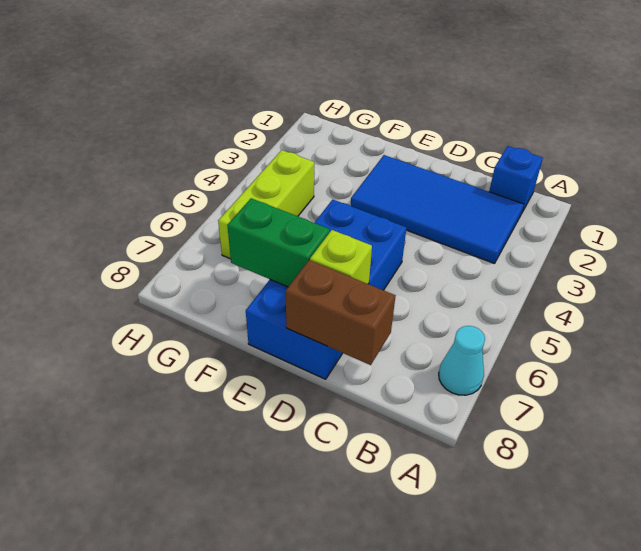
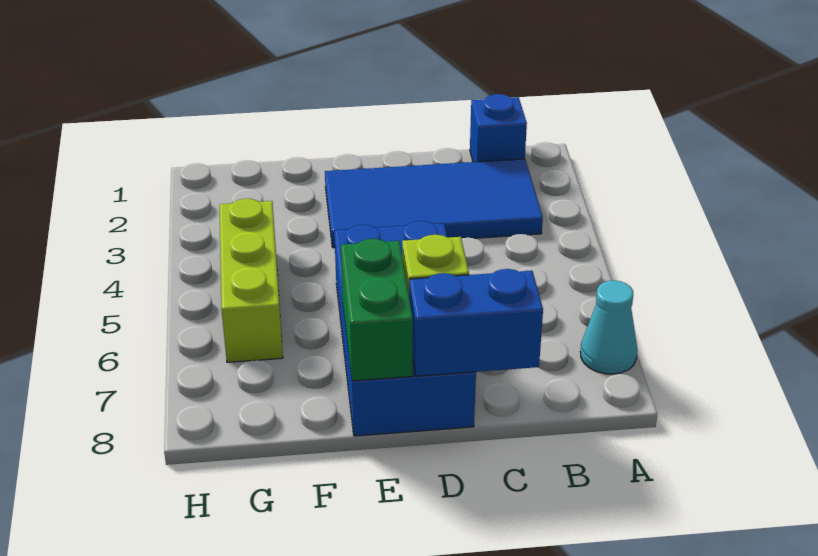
brown brick C8:D8 level 2 -> blue brick C8:D8 level 2
green brick E7:F7 level 2 -> green brick E7:E8 level 2

